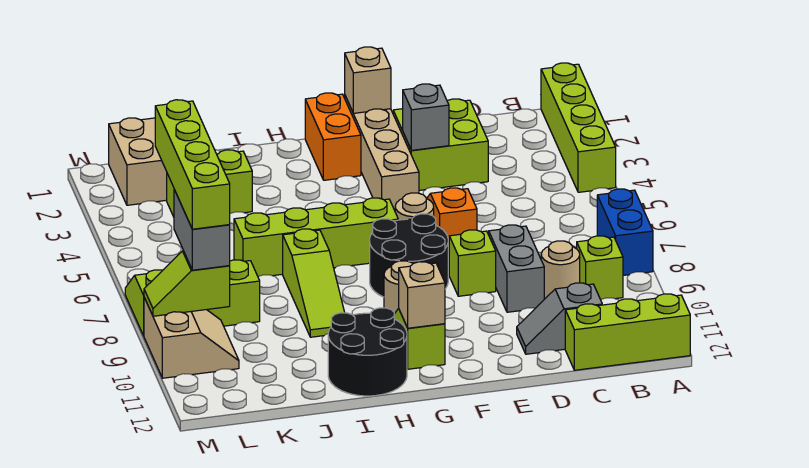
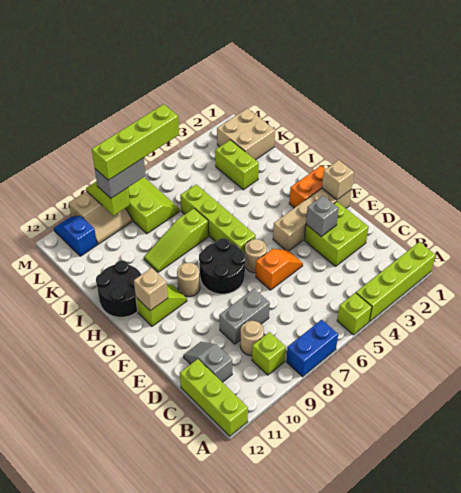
lime brick E8 level 1 -> lime brick A5 level 1
none -> blue slope L11:M11 level 1 top L

